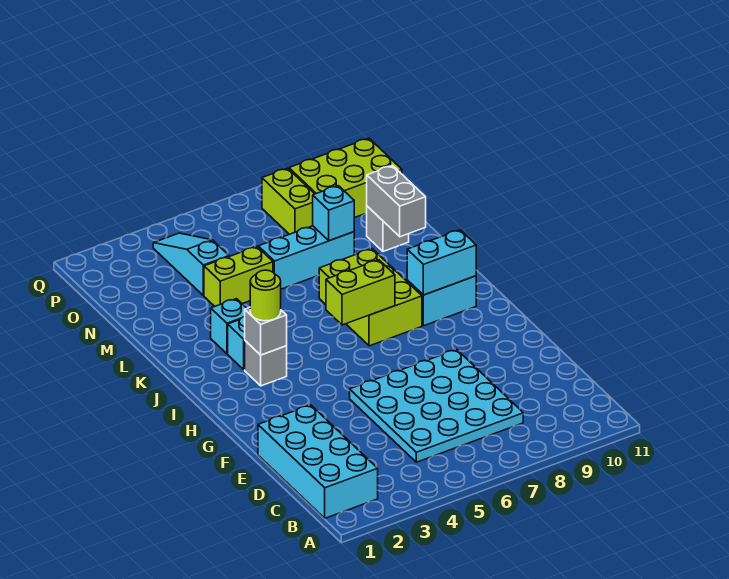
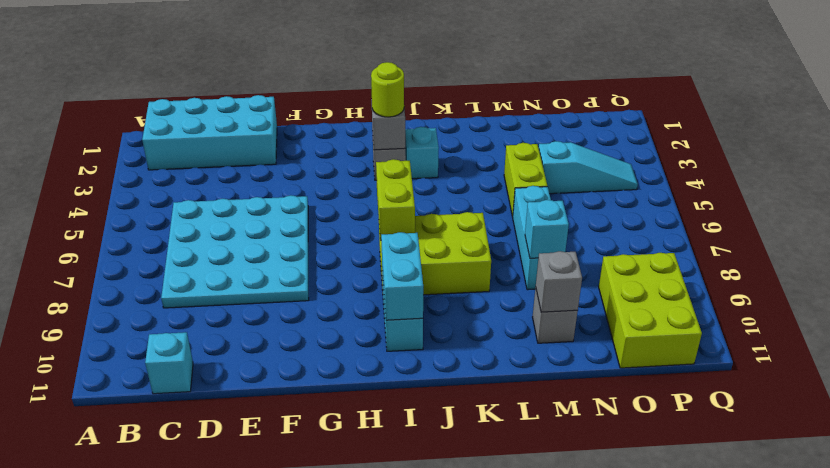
cyan brick K3 level 1 -> cyan brick C11 level 1
grey brick L10:M10 level 2 -> grey brick M10 level 2
lime brick O8:P8 level 1 -> none

